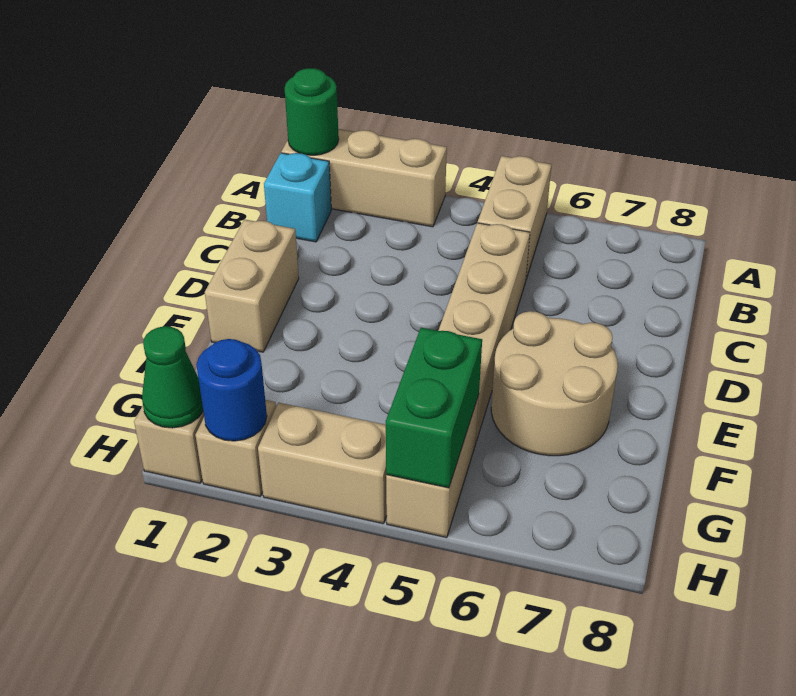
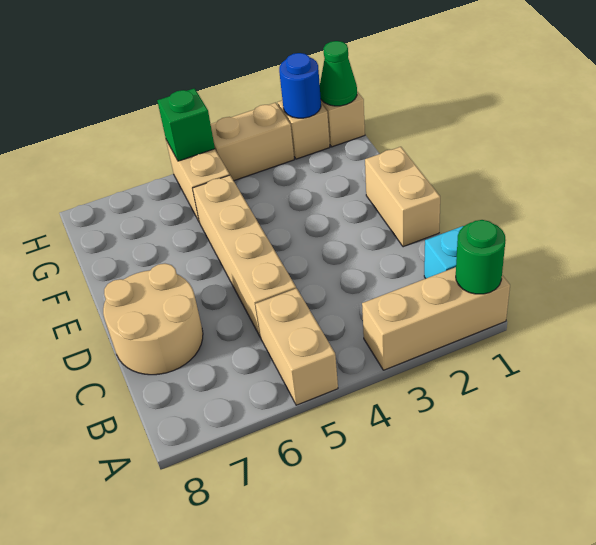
tan round brick E6:F7 level 1 -> tan round brick C7:D8 level 1
green brick G5:H5 level 2 -> green brick H5 level 2

